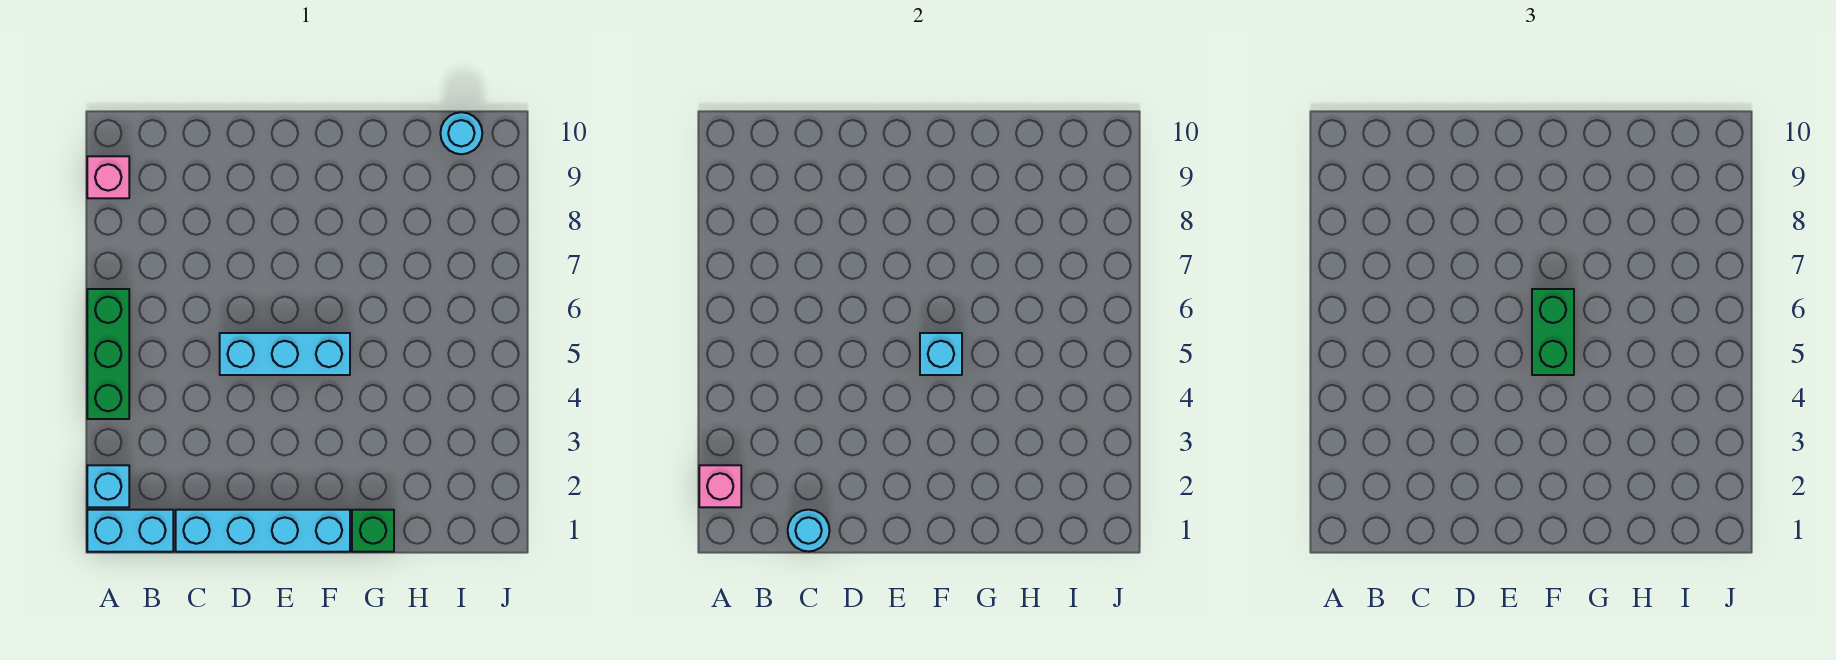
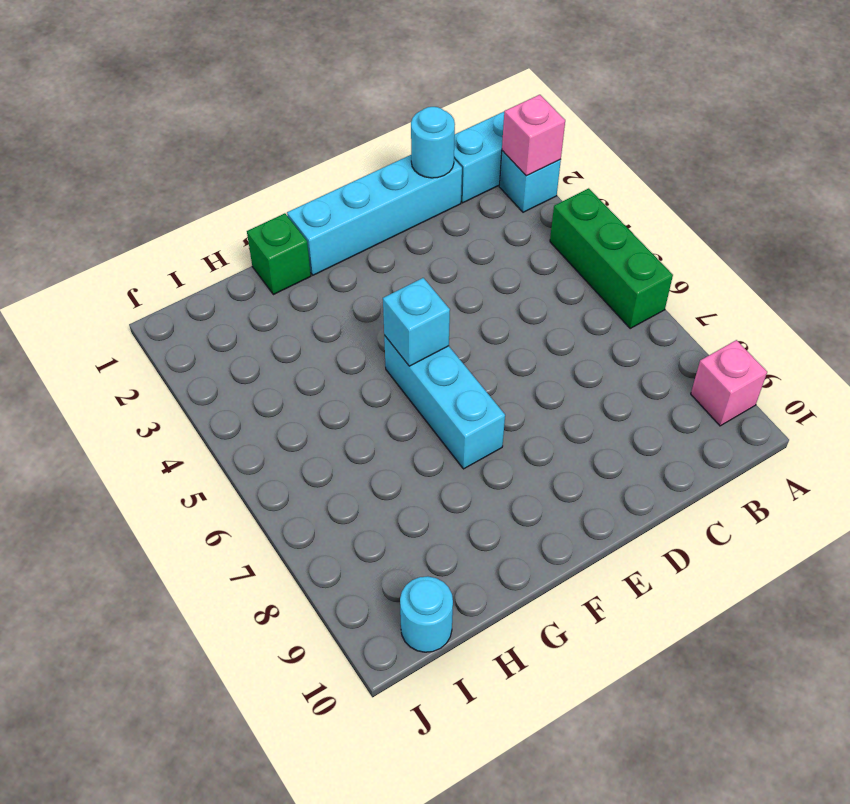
cyan brick D5:F5 level 1 -> cyan brick F5:F7 level 1
green brick F5:F6 level 3 -> none

